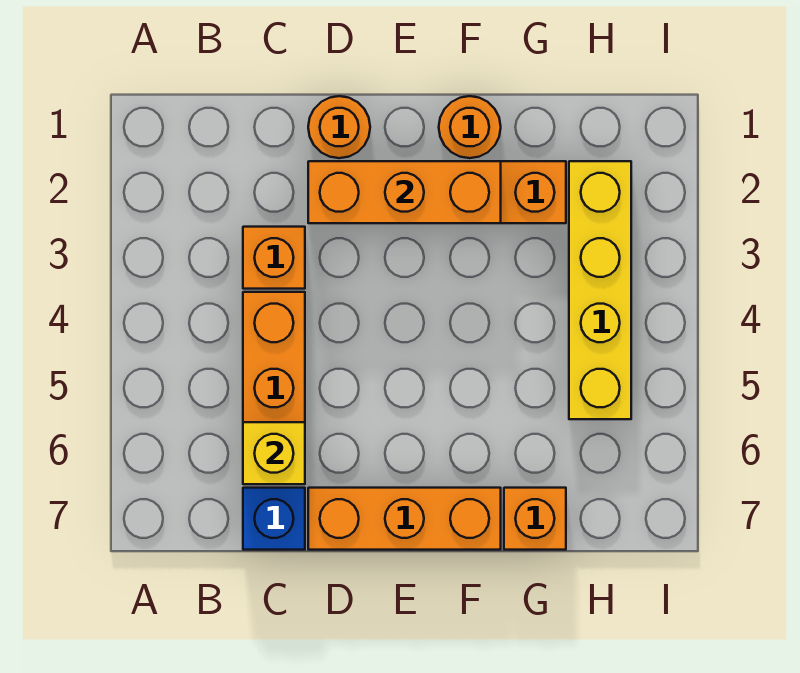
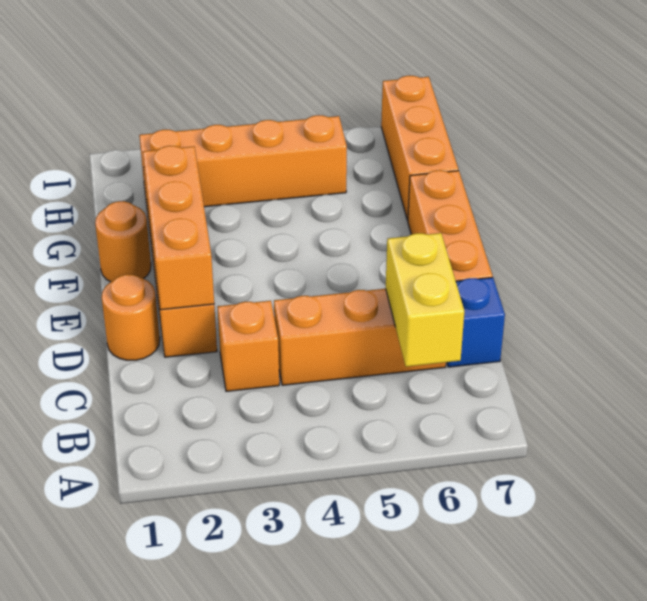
yellow brick C6 level 2 -> yellow brick B6:C6 level 2
orange brick G7 level 1 -> orange brick G7:I7 level 1
yellow brick H2:H5 level 1 -> orange brick H2:H5 level 1

